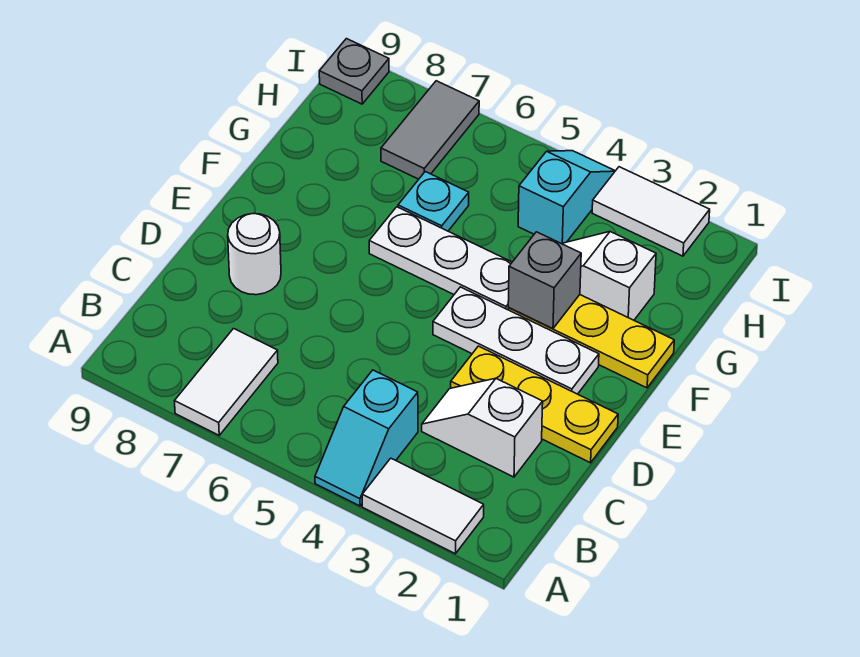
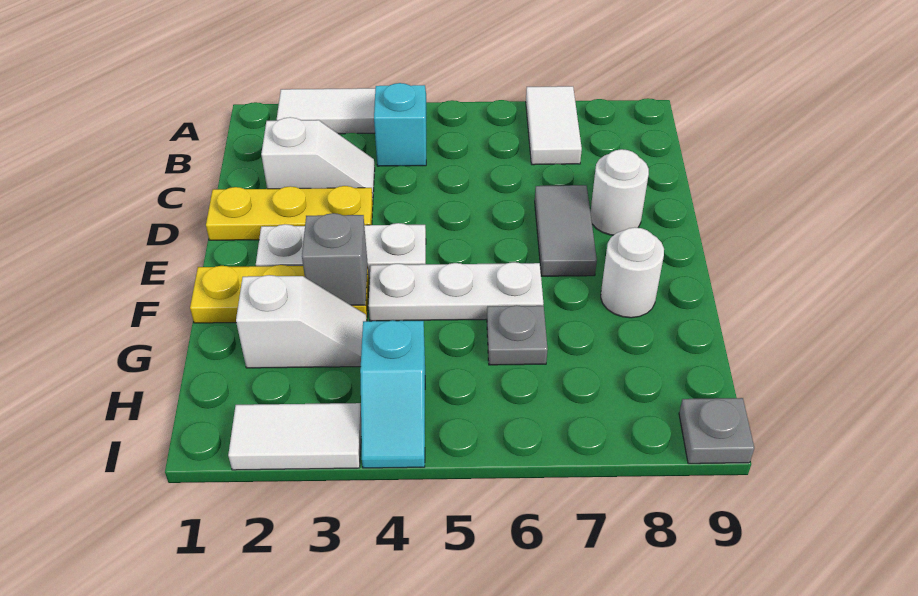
none -> white round brick F8 level 1
cyan plate G6 level 1 -> grey plate G6 level 1
grey tile H7:I7 level 1 -> grey tile D7:E7 level 1

